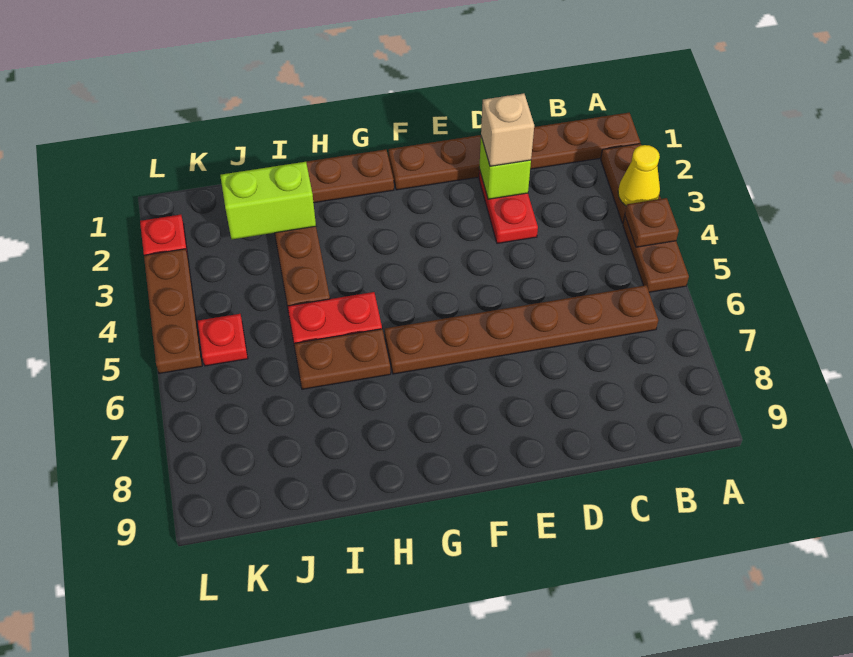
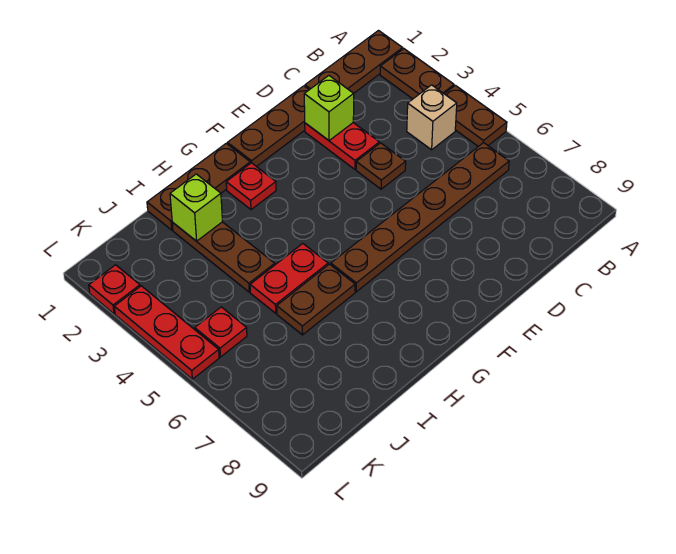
yellow cone A3 level 2 -> none
brown plate A4 level 2 -> brown plate D4 level 1
tan brick D2 level 3 -> tan brick B4 level 1
none -> red plate G2 level 1
lime brick I2:J2 level 2 -> lime brick I2 level 2
brown plate L3:L5 level 1 -> red plate L3:L5 level 1

